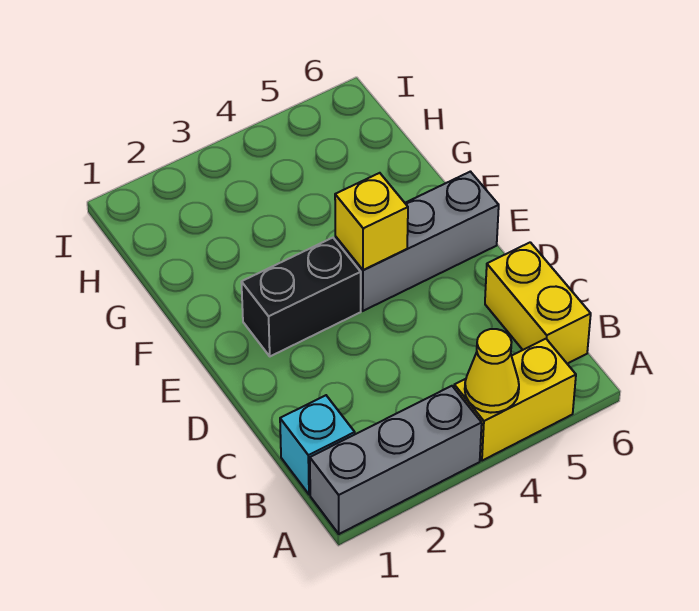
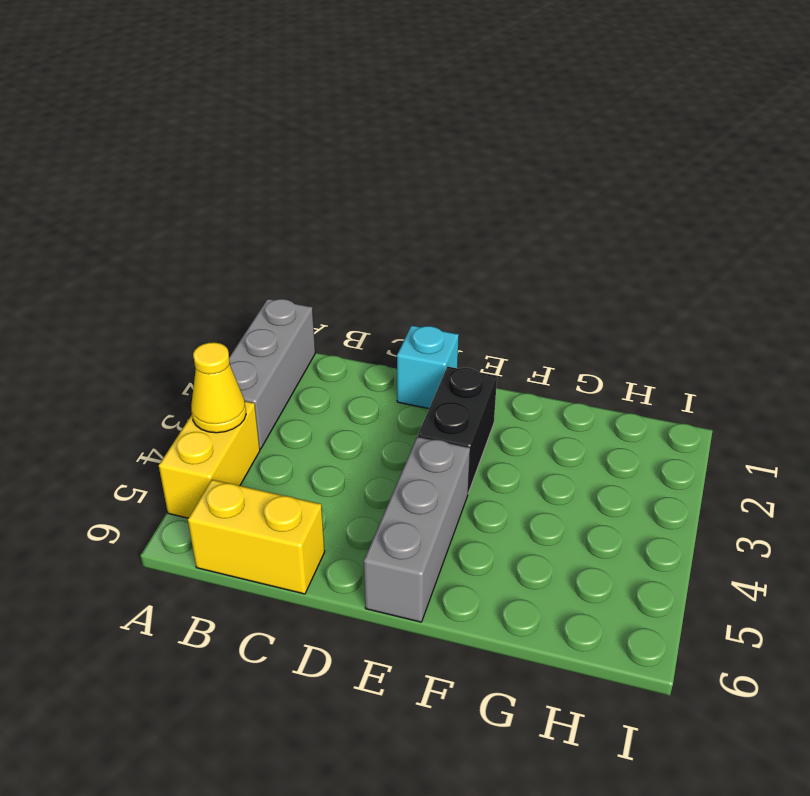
cyan brick B1 level 1 -> cyan brick D1 level 1
yellow brick E4 level 2 -> none

